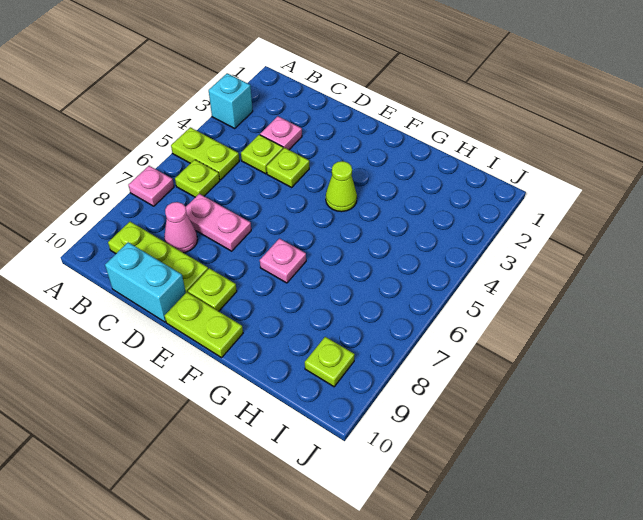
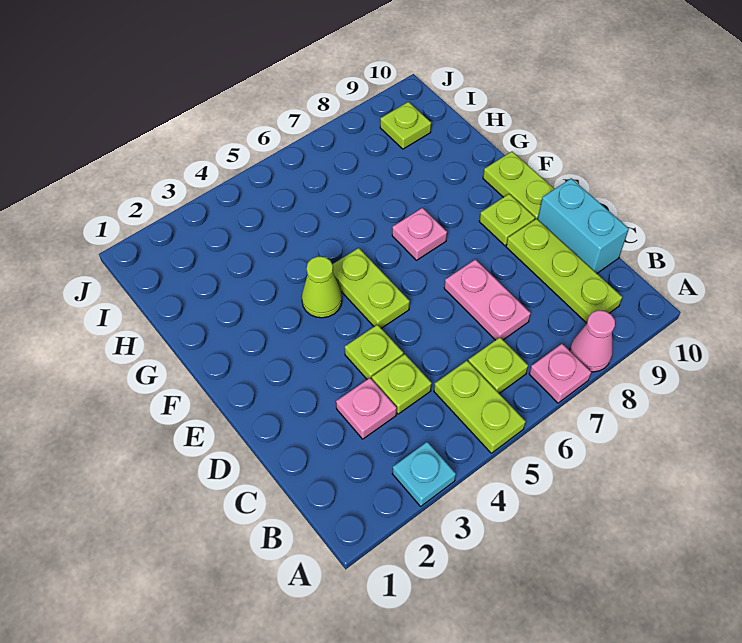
cyan brick A3 level 1 -> cyan plate A3 level 1
pink cone C8 level 1 -> pink cone A8 level 1
none -> lime plate E5:F5 level 1

